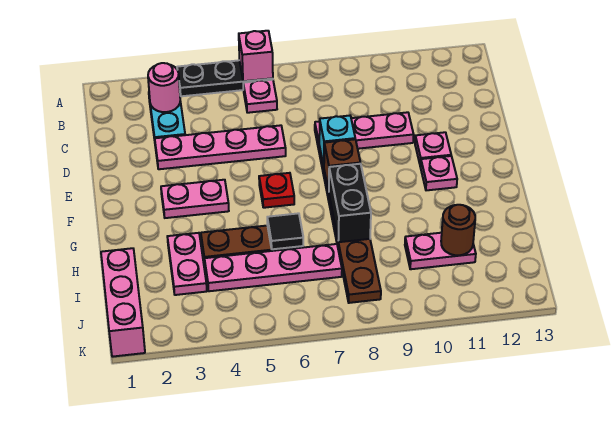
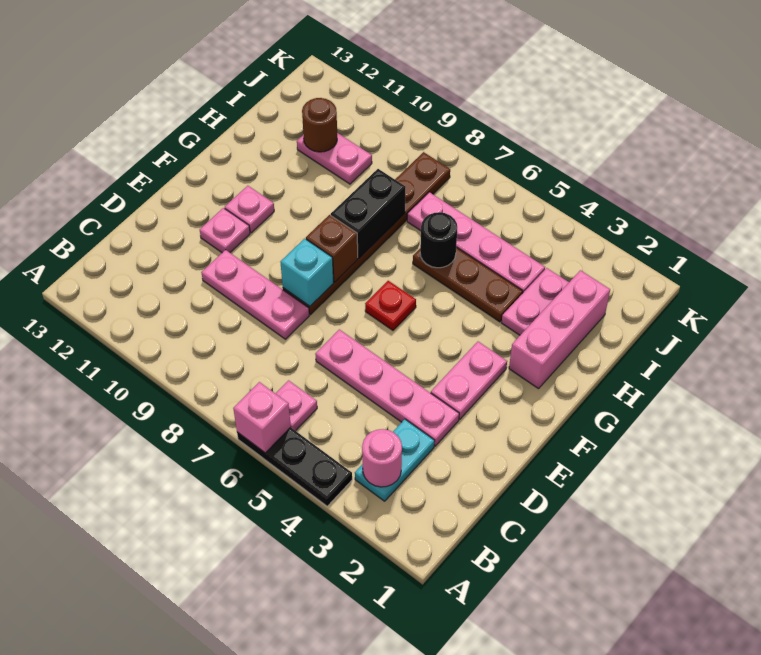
pink plate F3:F4 level 1 -> pink plate E3:F3 level 1
black tile H6 level 2 -> black round brick H6 level 2
pink brick I1:K1 level 1 -> pink brick G2:I2 level 1

